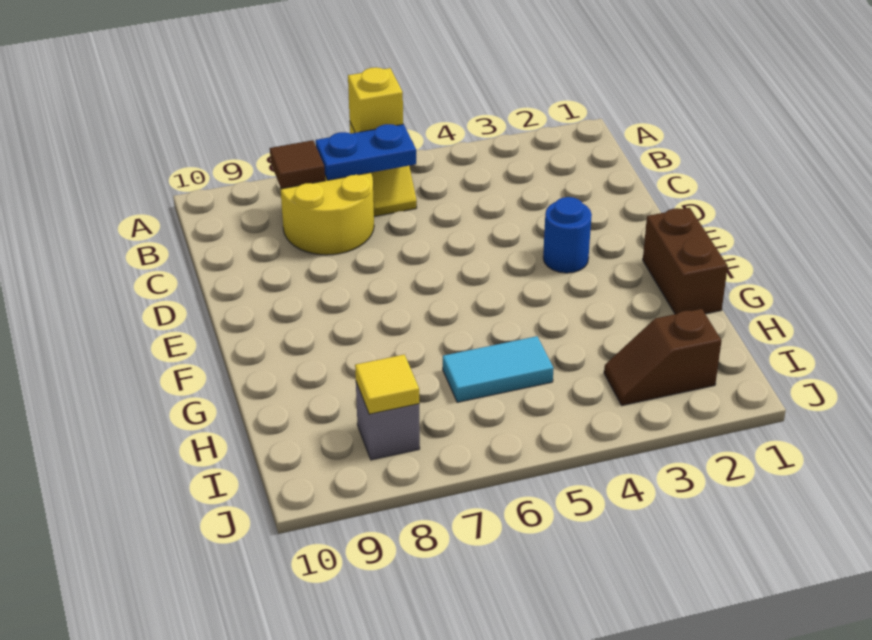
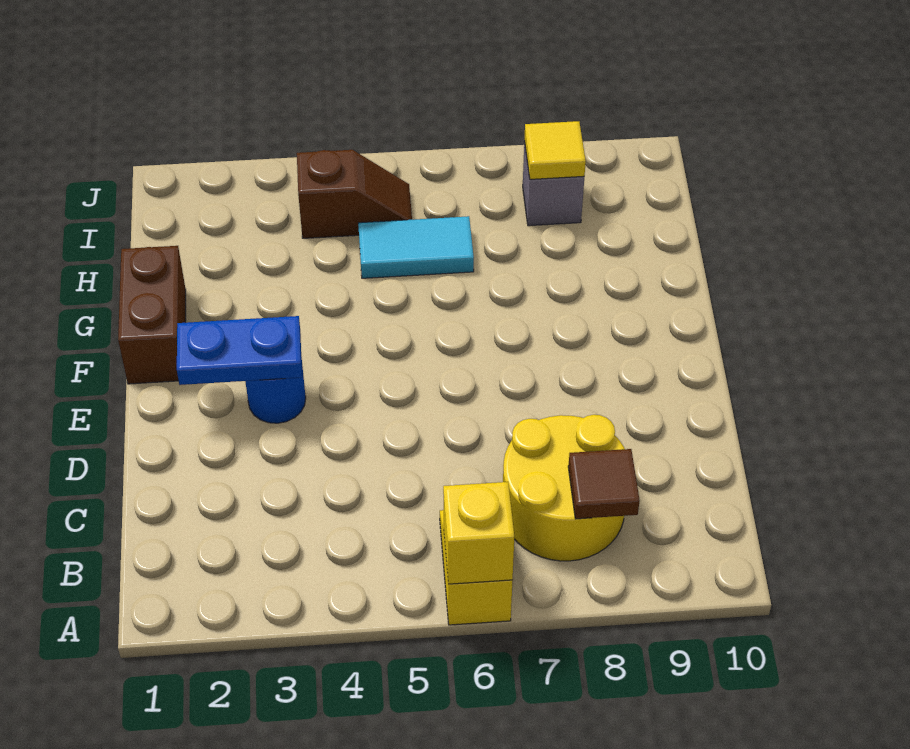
blue plate B6:B7 level 2 -> blue plate E2:E3 level 2
brown slope I2:I3 level 1 top 2 -> brown slope I4:I5 level 1 top 4

